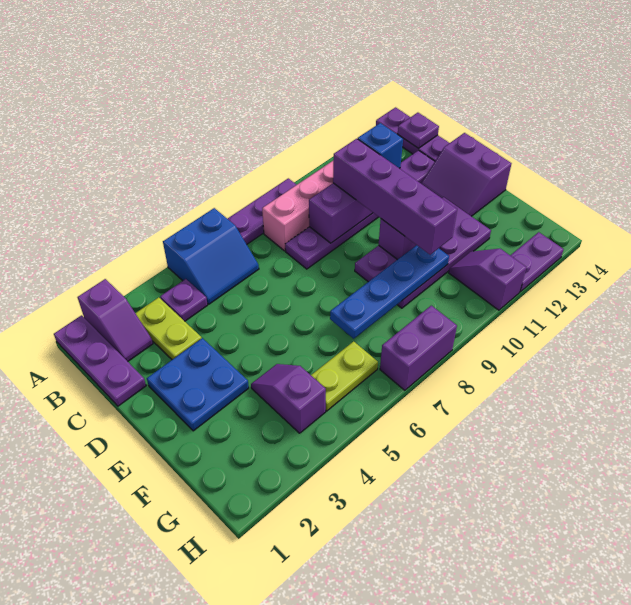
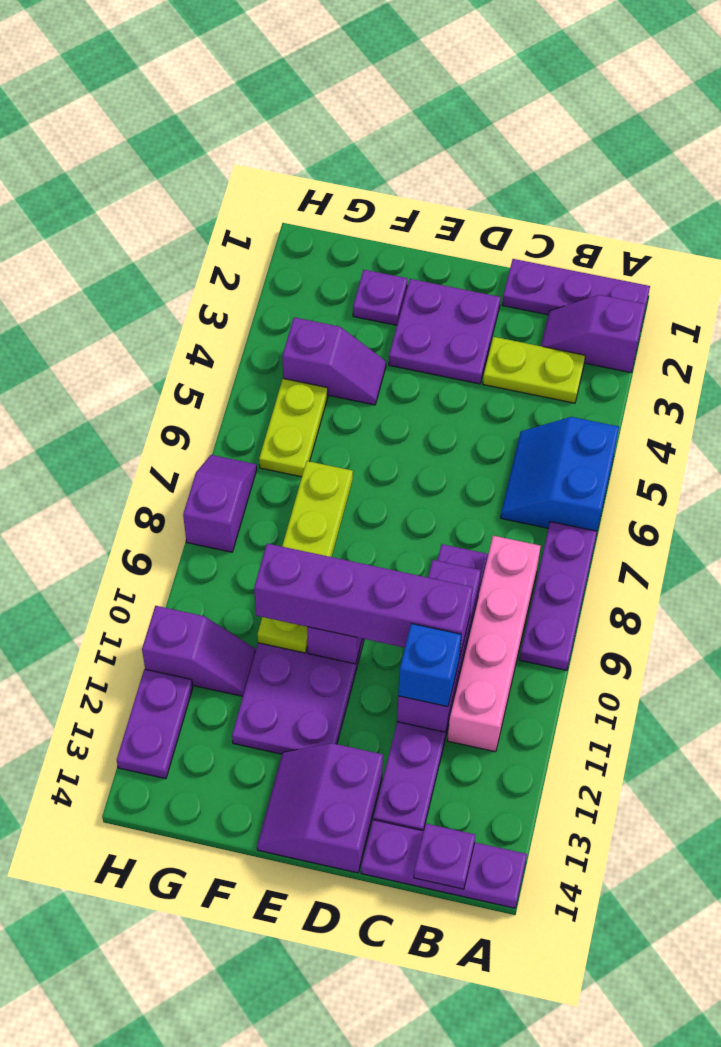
purple plate B4 level 1 -> purple plate F2 level 1
blue plate D2:E3 level 1 -> purple plate D2:E3 level 1
purple slope D13:E14 level 1 top 14 -> purple slope D13:E14 level 1 top D
blue plate F7:F10 level 2 -> lime plate F7:F10 level 2
purple brick H7:H8 level 1 -> purple slope H7:H8 level 1 top 8

